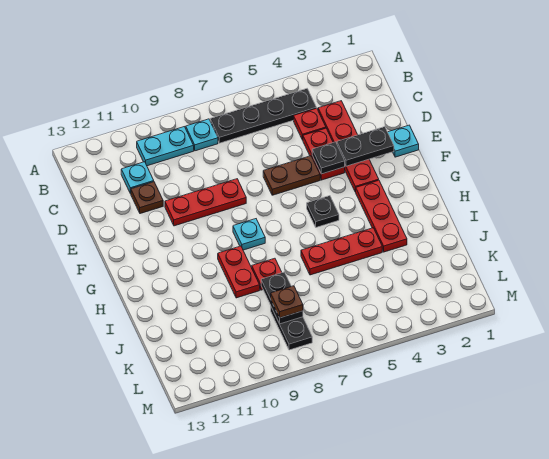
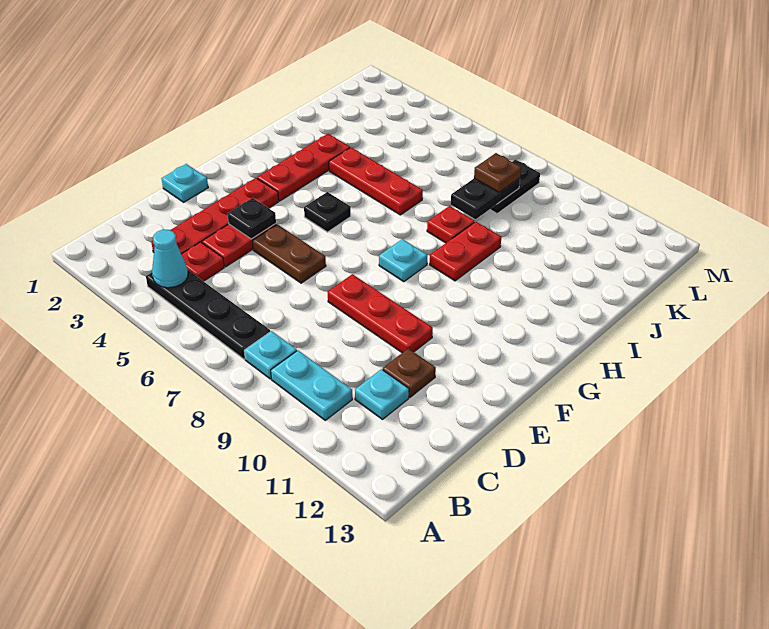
none -> cyan cone B4 level 2
black plate E2:E3 level 2 -> none

